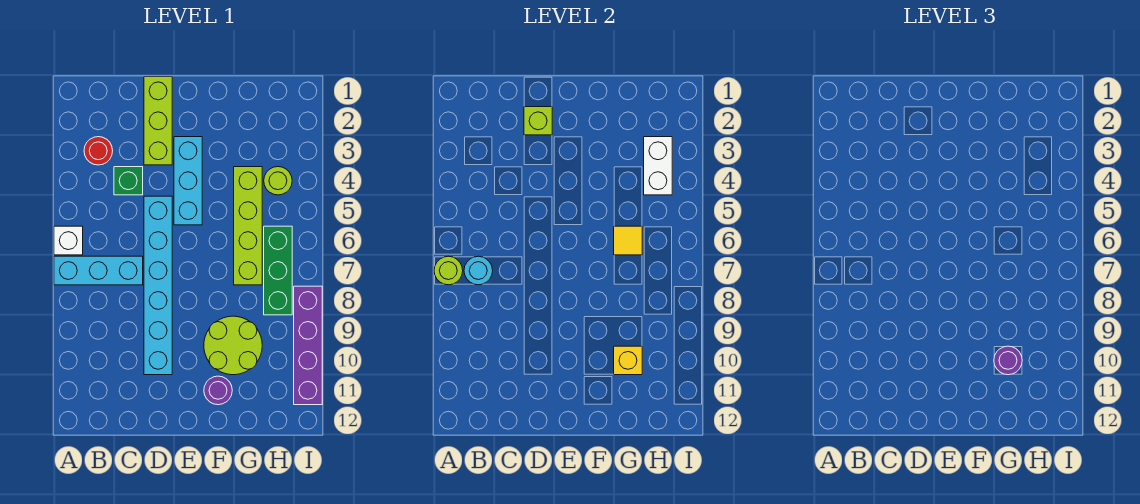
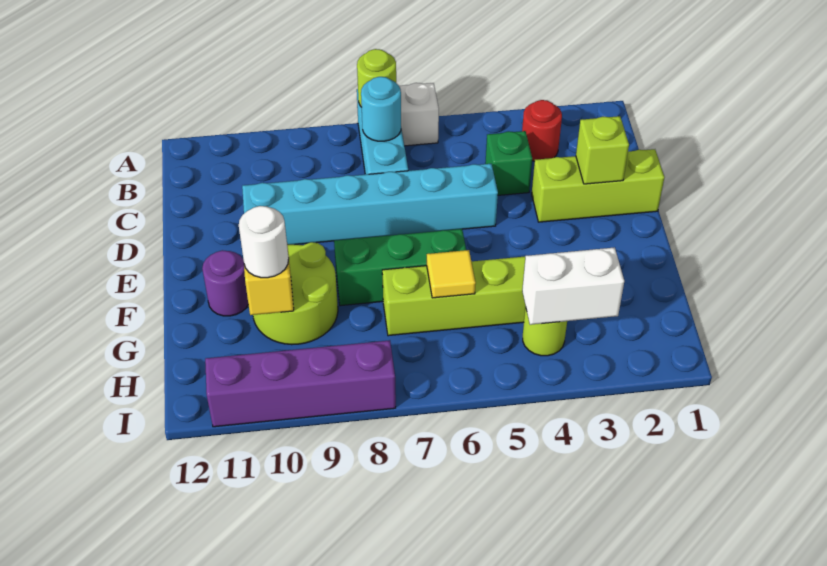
cyan brick E3:E5 level 1 -> none
purple round brick G10 level 3 -> white round brick G10 level 3
green brick H6:H8 level 1 -> green brick F6:F8 level 1

